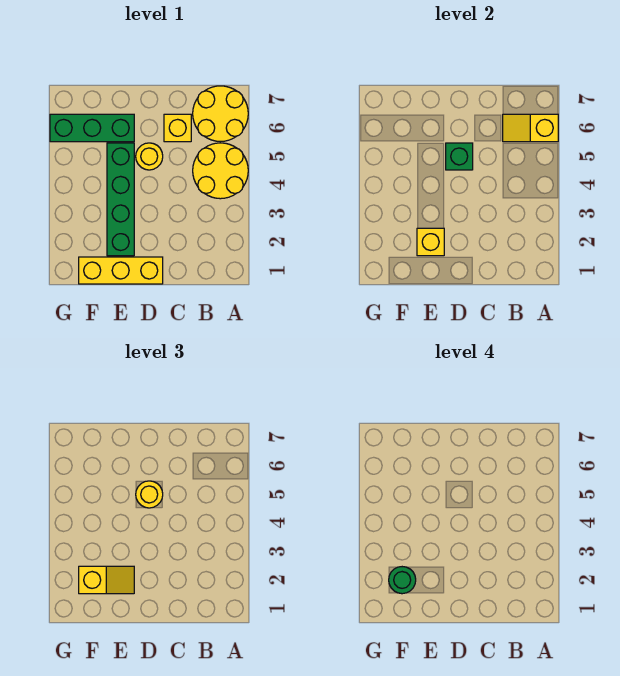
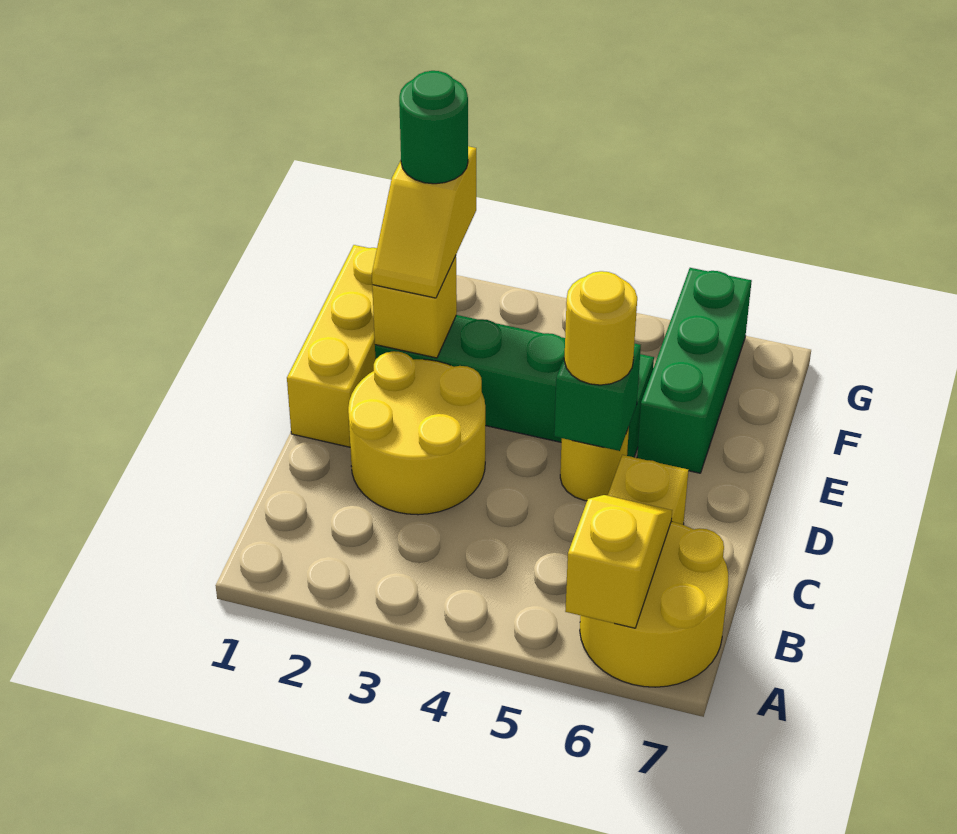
yellow round brick A4:B5 level 1 -> yellow round brick C2:D3 level 1

